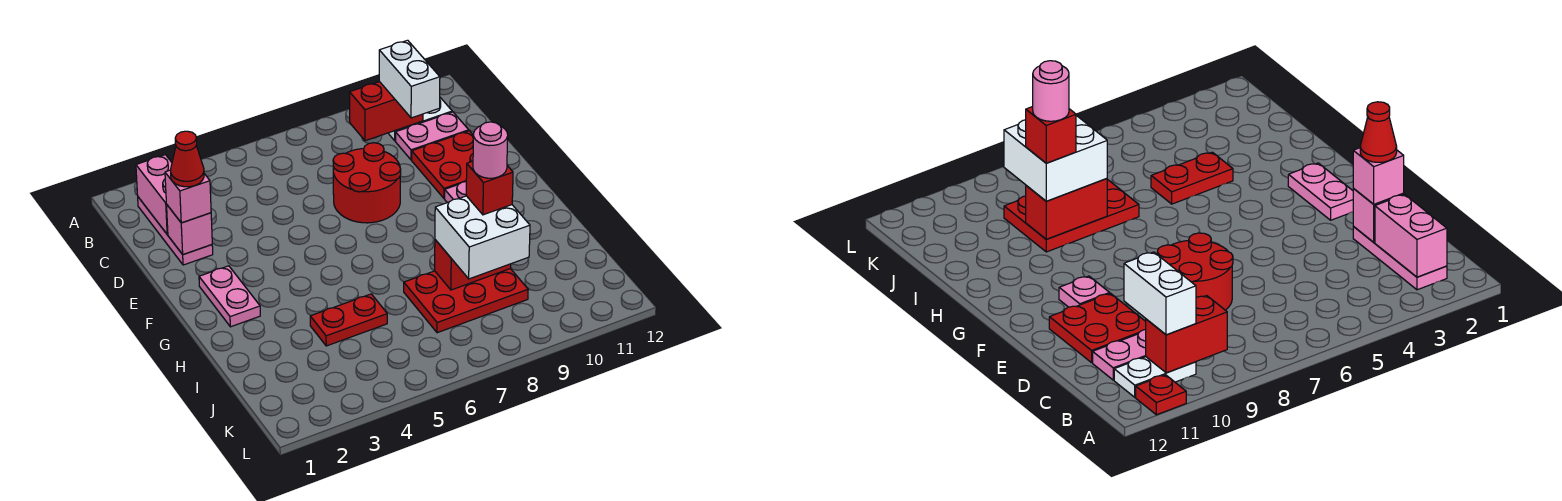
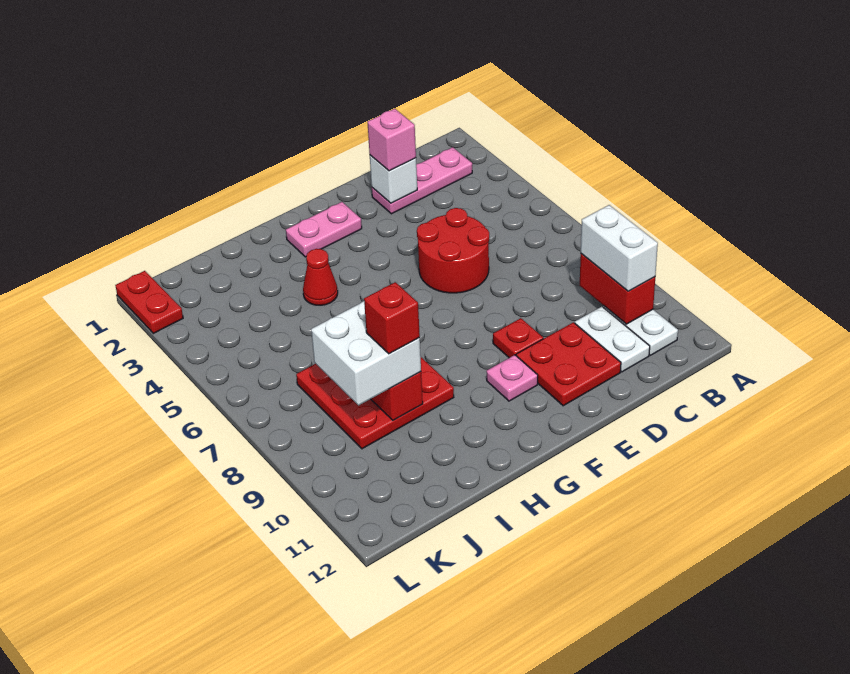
red plate A11 level 1 -> red plate E9 level 1
pink brick B2:C2 level 2 -> none
white brick B10:C10 level 3 -> white brick B9:B10 level 3
pink plate C10:C11 level 1 -> white plate C10:C11 level 1
pink brick D2 level 2 -> white brick D2 level 2
red cone D2 level 4 -> red cone H4 level 1
red round brick D7:E8 level 1 -> red round brick D5:E6 level 1
red plate I4:I5 level 1 -> red plate L1:L2 level 1
red plate I7:J9 level 1 -> red plate H7:J9 level 1
pink round brick I9 level 5 -> none

